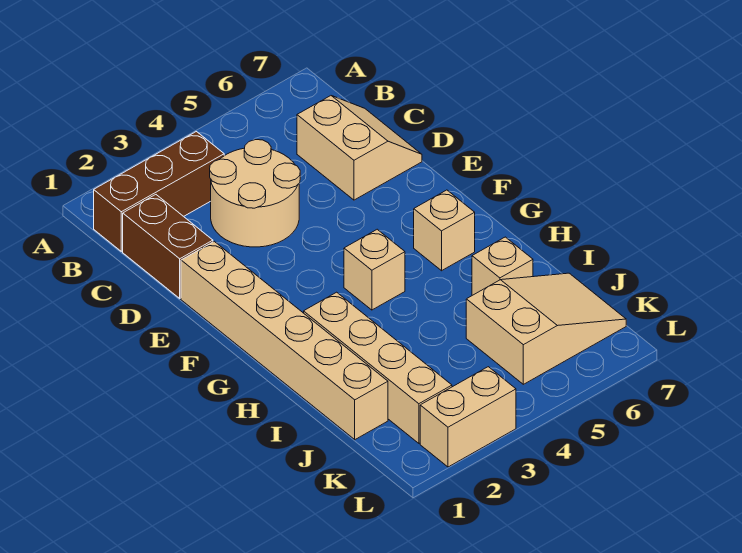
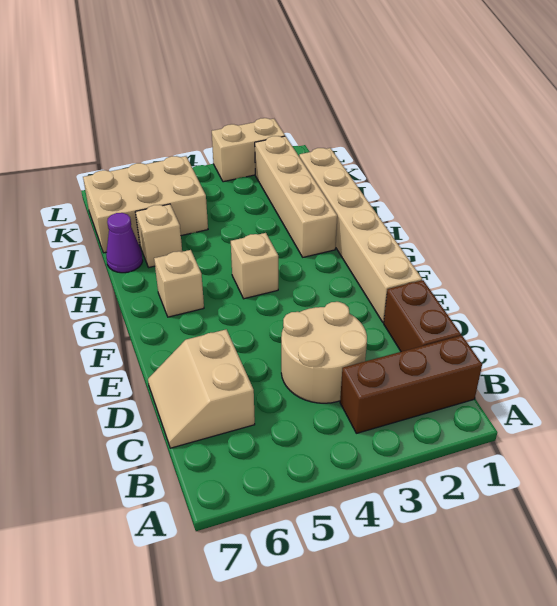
none -> purple cone I7 level 1
tan slope J5:K7 level 1 top 5 -> tan brick J5:K7 level 1

